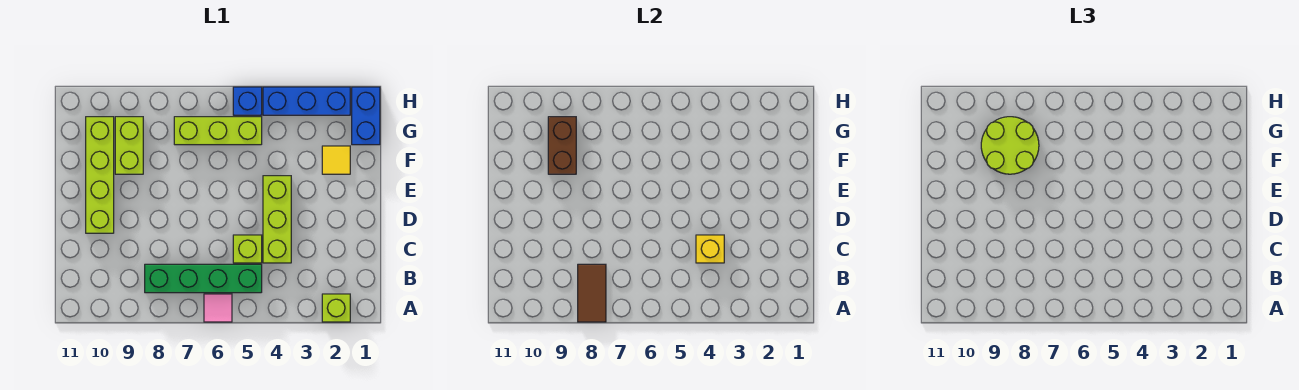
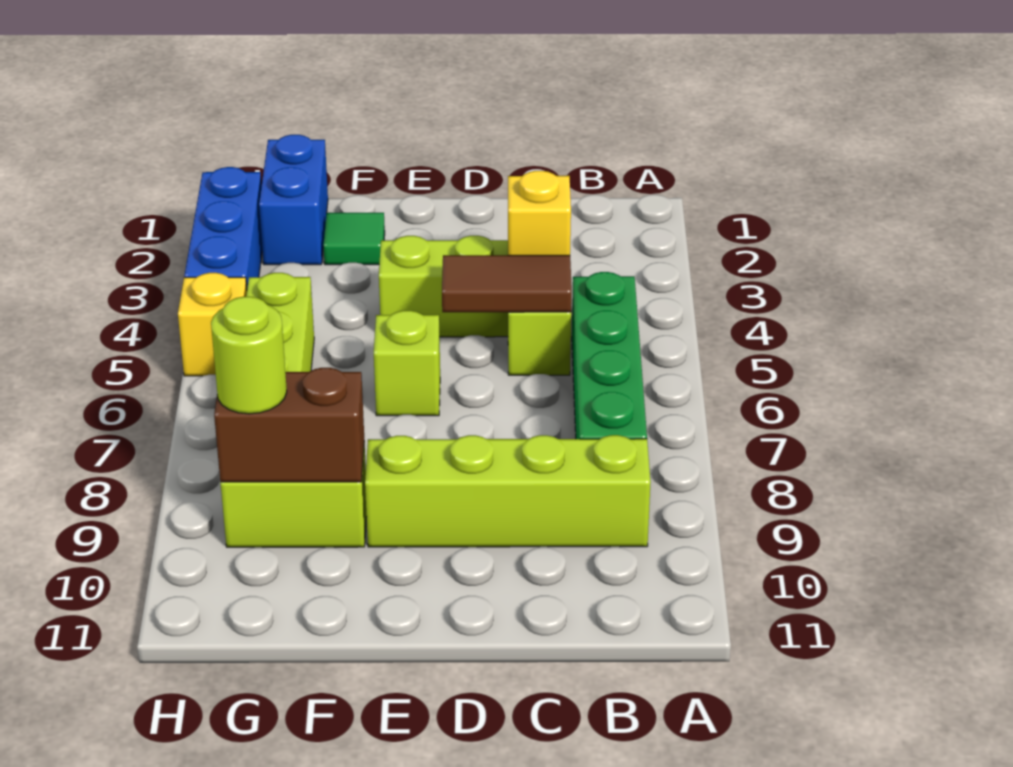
lime brick A2 level 1 -> lime brick E6 level 1
pink tile A6 level 1 -> none
brown tile A8:B8 level 2 -> brown tile C5:D5 level 2
lime brick D10:G10 level 1 -> lime brick B9:E9 level 1
yellow tile F2 level 1 -> green tile F2 level 1
lime round brick F8:G9 level 3 -> lime round brick G9 level 3
blue brick G1:H1 level 1 -> blue brick G1:G2 level 1
blue brick H5 level 1 -> yellow brick H5 level 1

